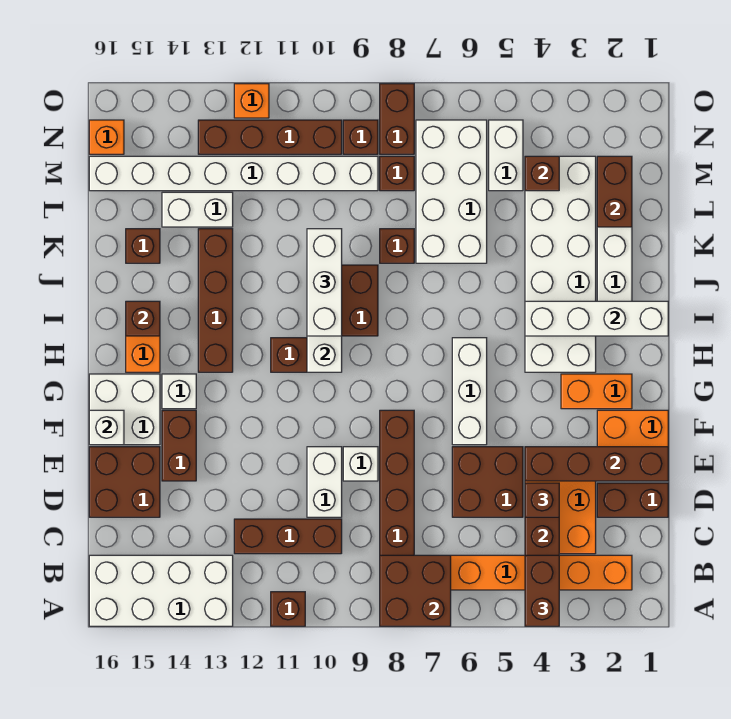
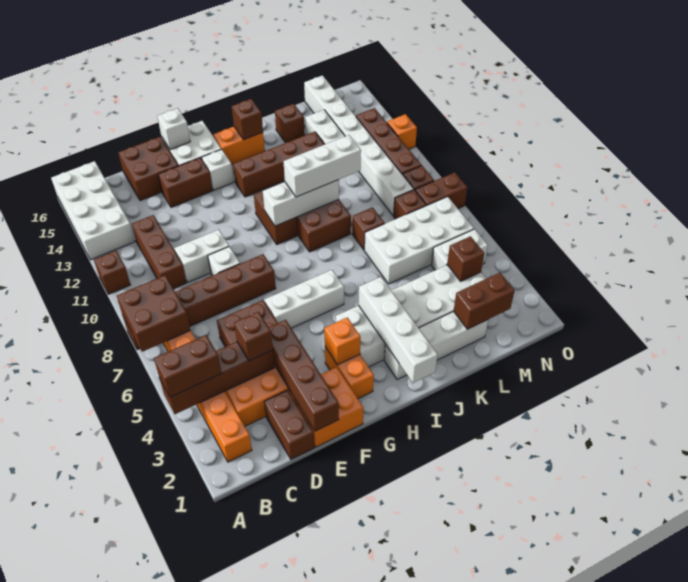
orange brick N16 level 1 -> orange brick G3 level 2

